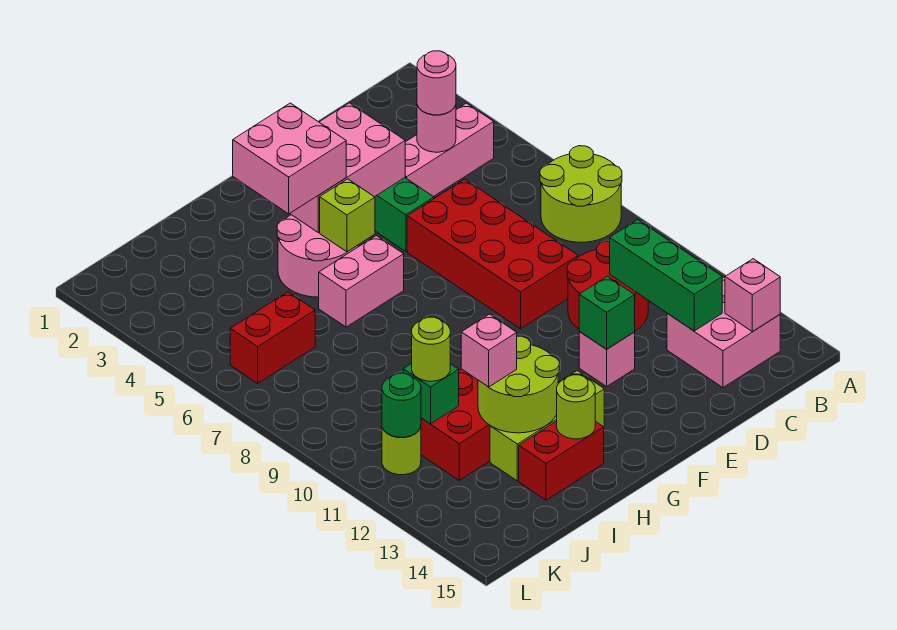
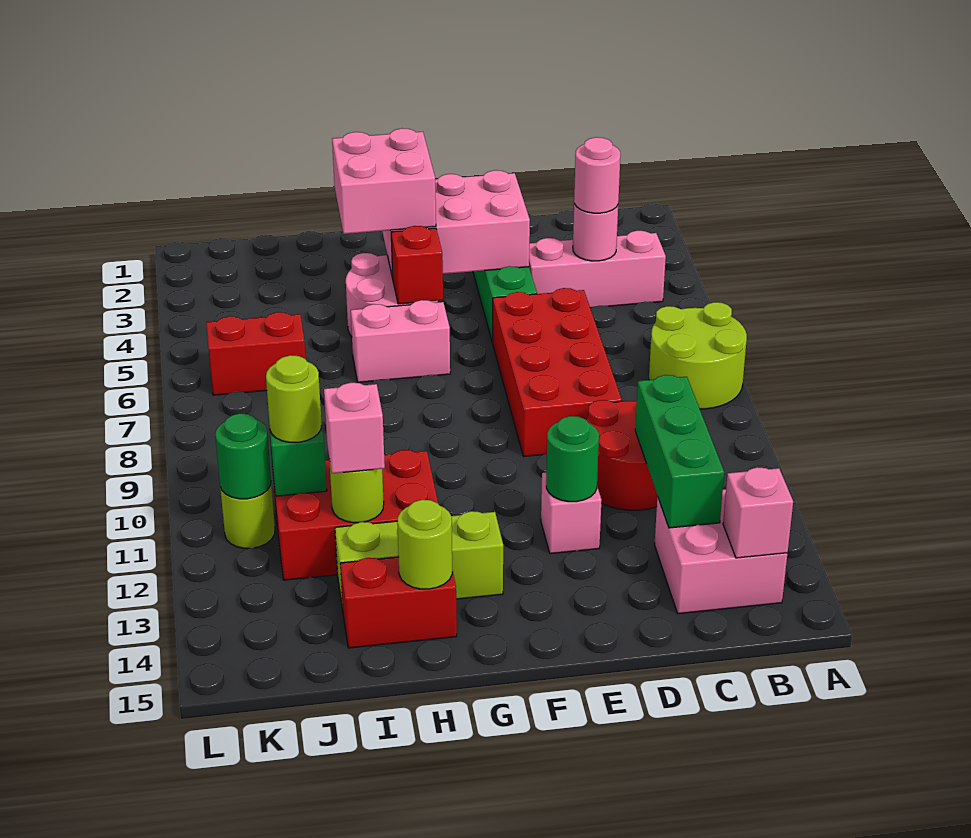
green brick E12 level 2 -> green round brick E12 level 2
lime brick G5 level 2 -> red brick G5 level 2
lime round brick H12:I13 level 2 -> lime round brick I12 level 2

